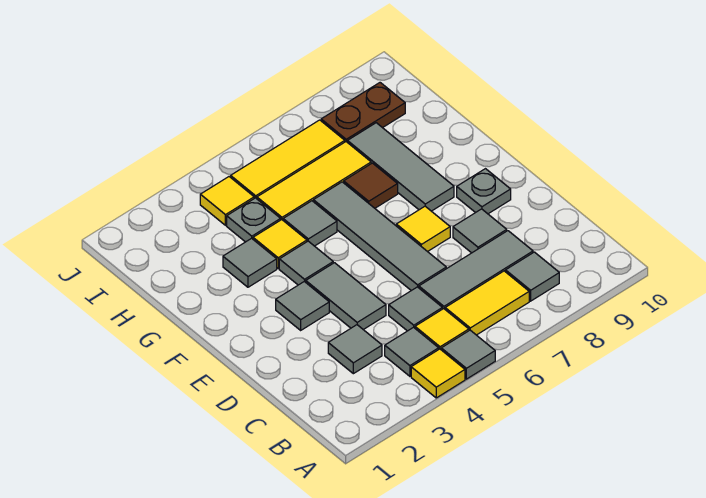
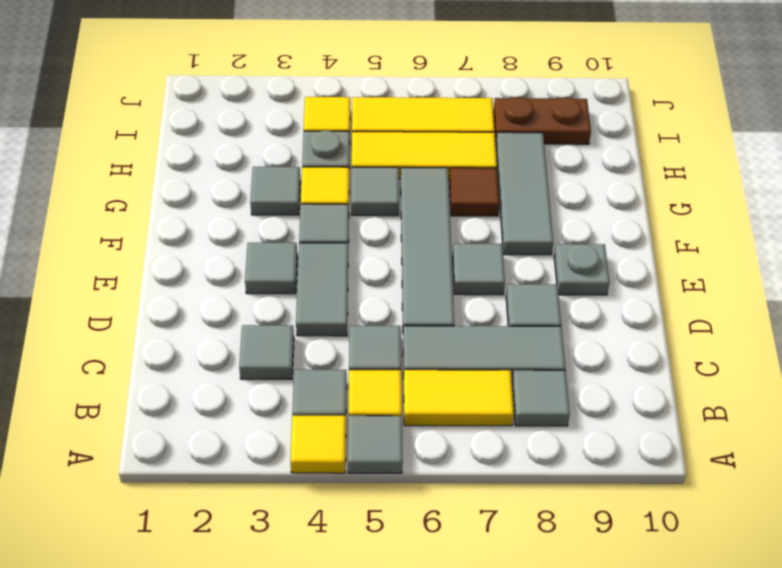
yellow tile E7 level 1 -> grey tile E7 level 1

